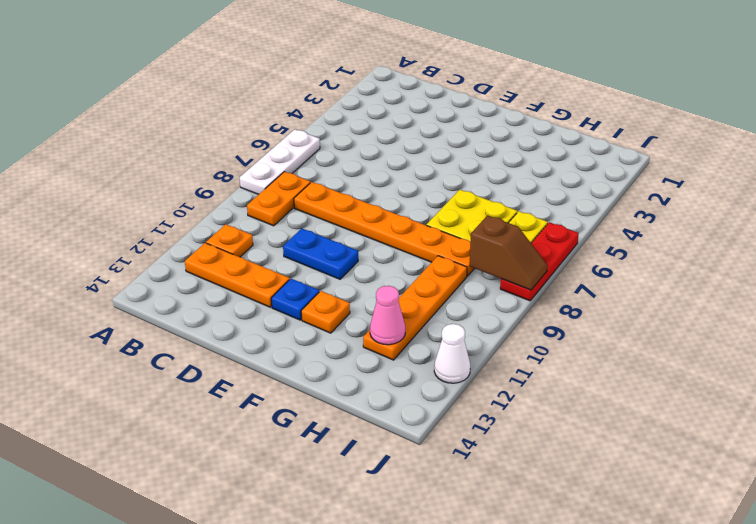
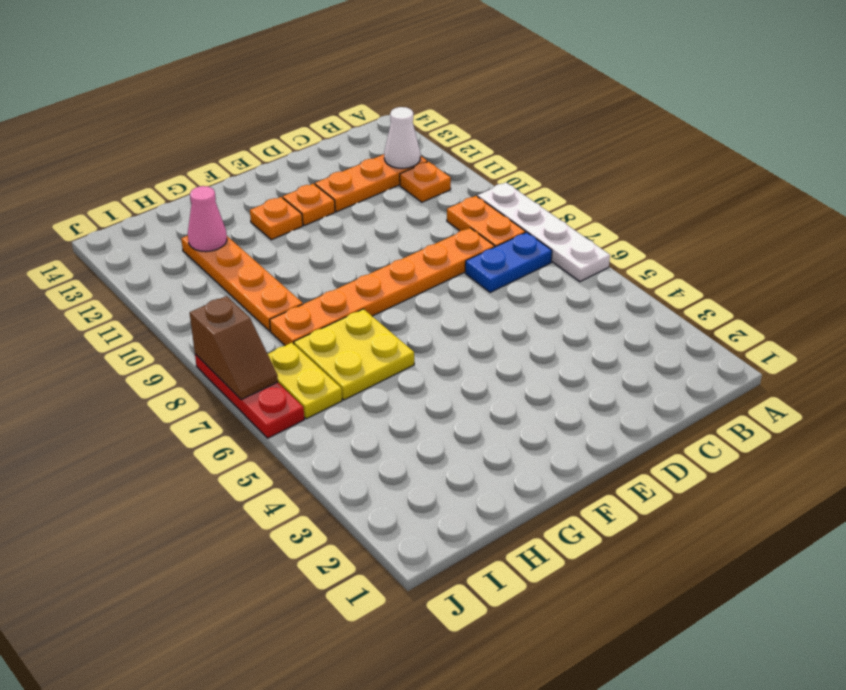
white plate A6:A8 level 1 -> white plate A6:A9 level 1
blue plate D10:E10 level 1 -> blue plate B7:C7 level 1
blue plate E12 level 1 -> orange plate E12 level 1
brown slope I8:J8 level 2 top I -> brown slope J7:J8 level 2 top 8
white cone J12 level 1 -> white cone B12 level 2

